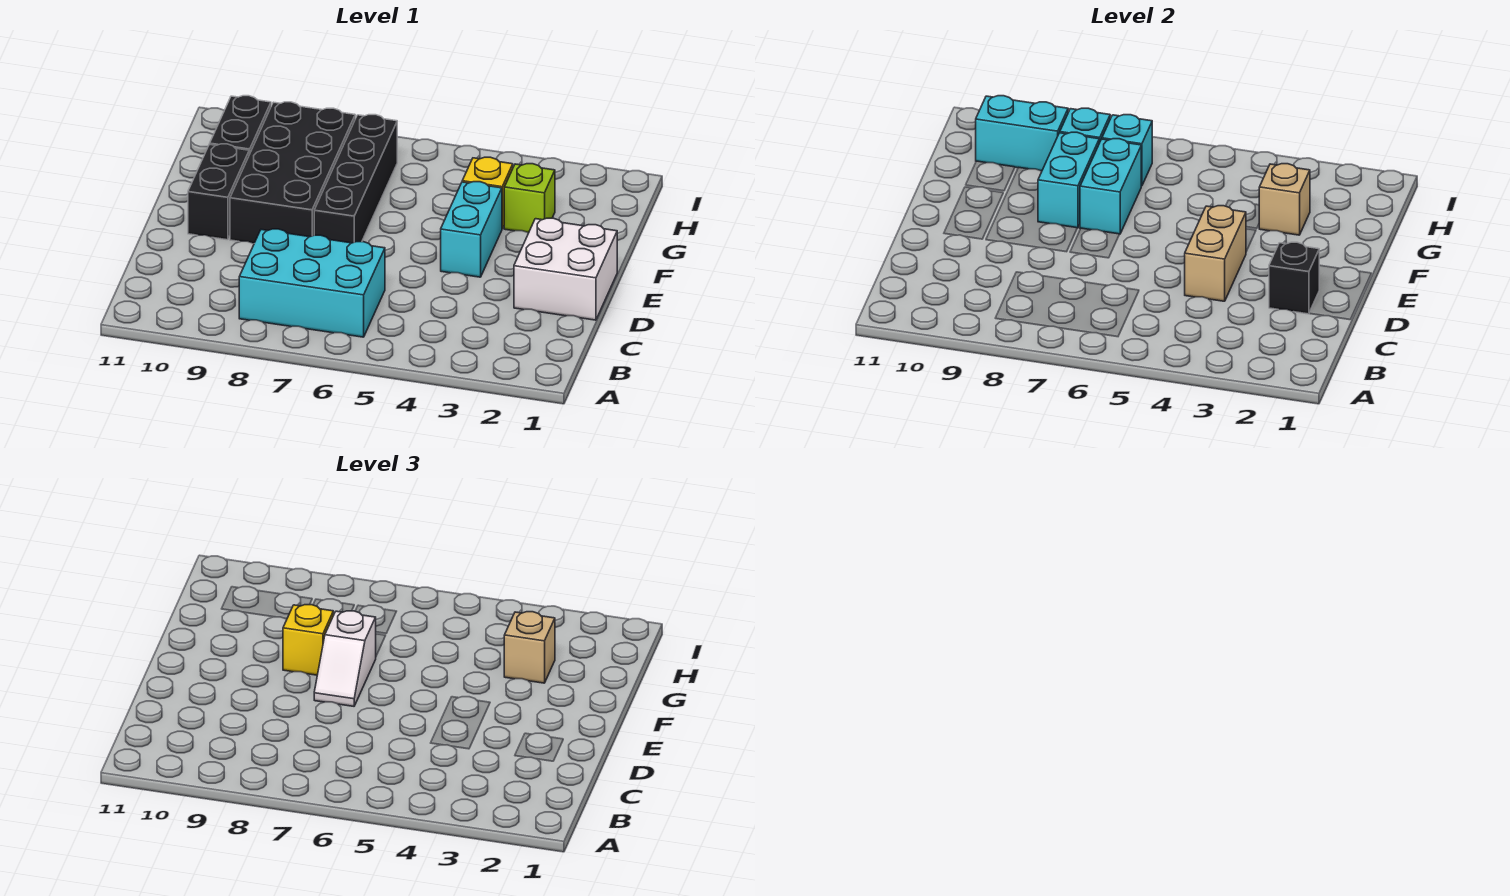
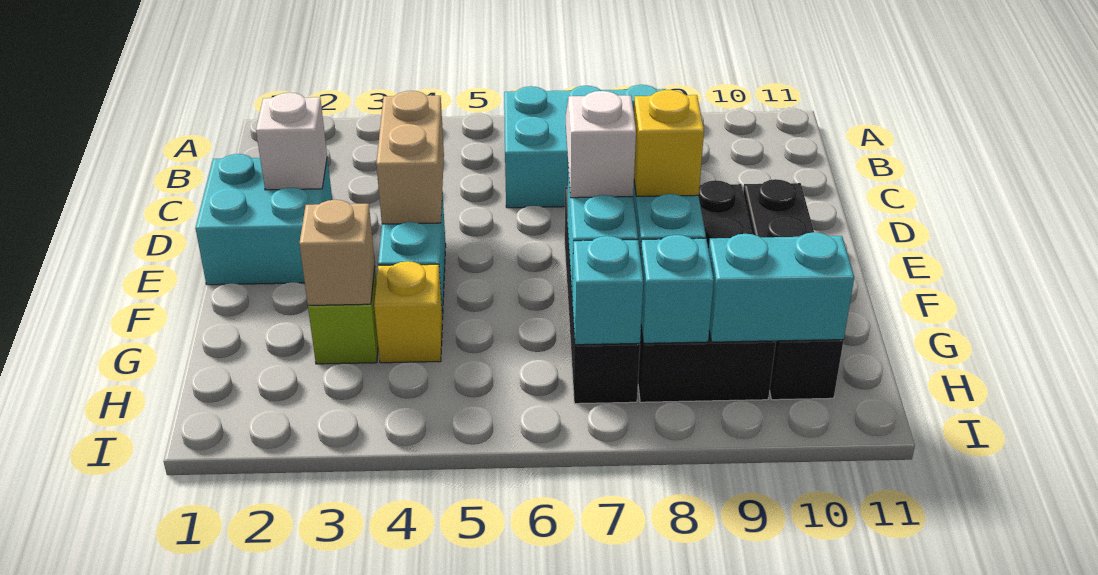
white brick D1:E2 level 1 -> cyan brick D1:E2 level 1
black brick D2 level 2 -> white brick D2 level 2
tan brick G3 level 3 -> none

